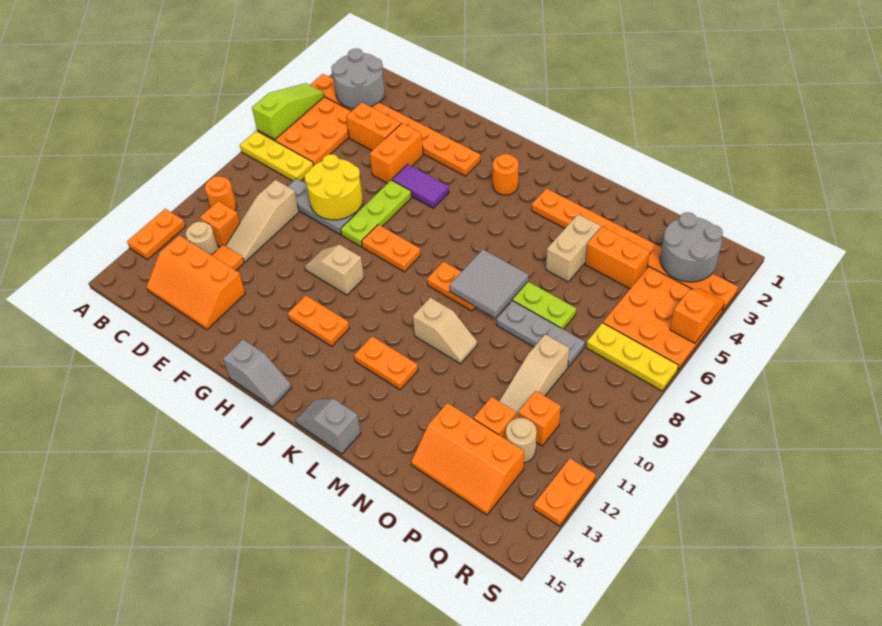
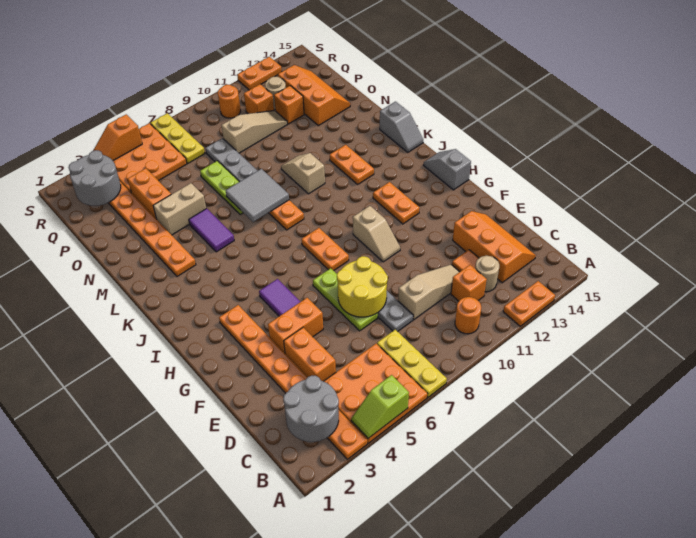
lime slope A4:A6 level 2 top 6 -> lime slope A4:A5 level 2 top 5
lime plate G6:G8 level 1 -> lime plate E7:G7 level 1
orange round brick J3 level 1 -> orange round brick R10 level 1
none -> purple tile L5:M5 level 1

